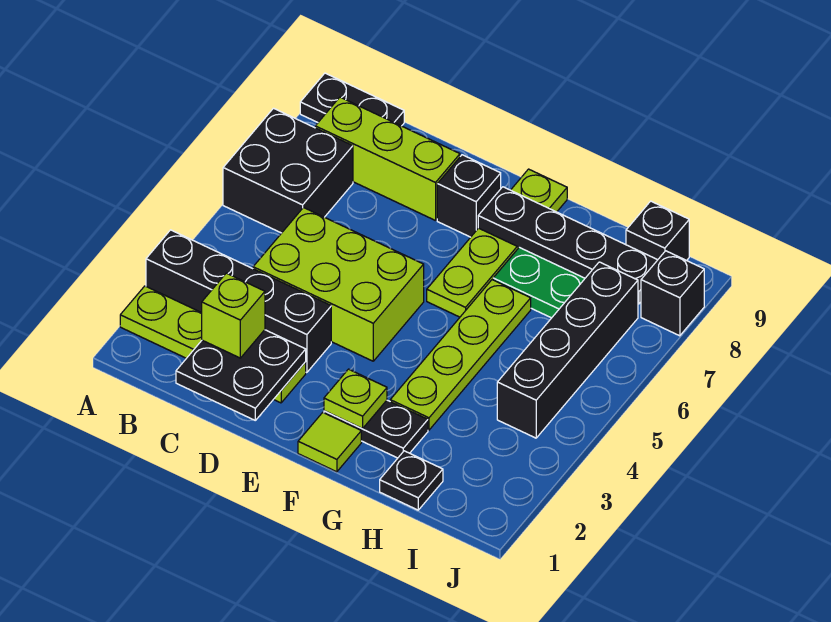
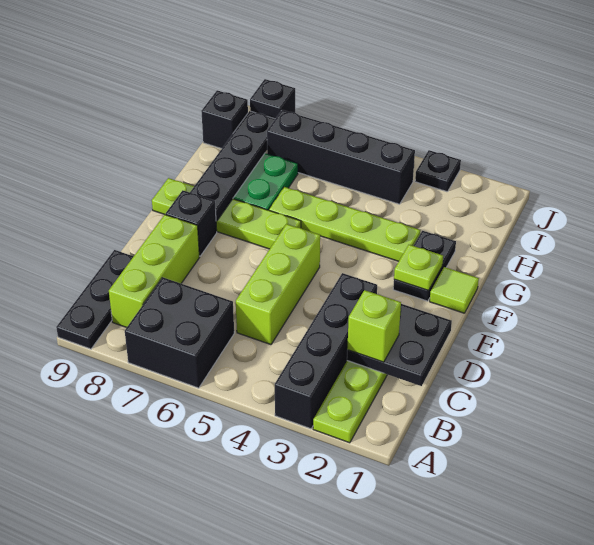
black plate A9:B9 level 1 -> black plate A9:C9 level 1
lime brick C4:E5 level 1 -> lime brick C5:E5 level 1
black plate H1 level 1 -> black plate J3 level 1

